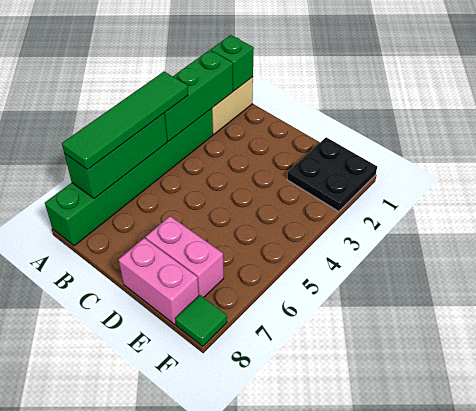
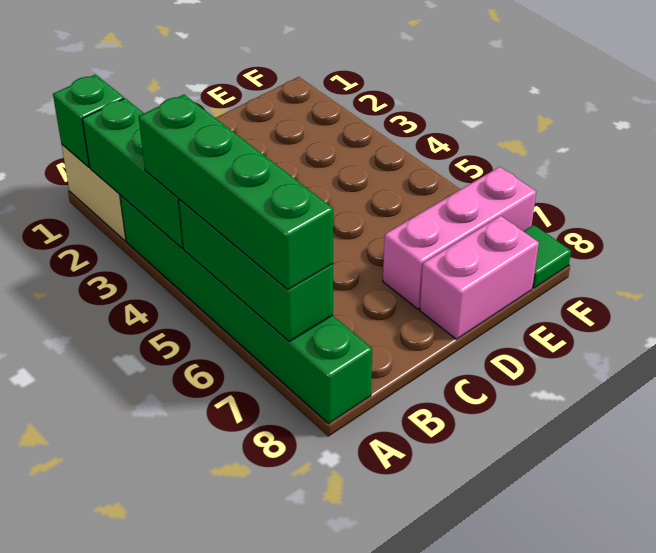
green tile A4:A7 level 3 -> green brick A4:A7 level 3
pink brick D7:E7 level 1 -> pink brick D7:F7 level 1
black plate E1:F2 level 1 -> none

